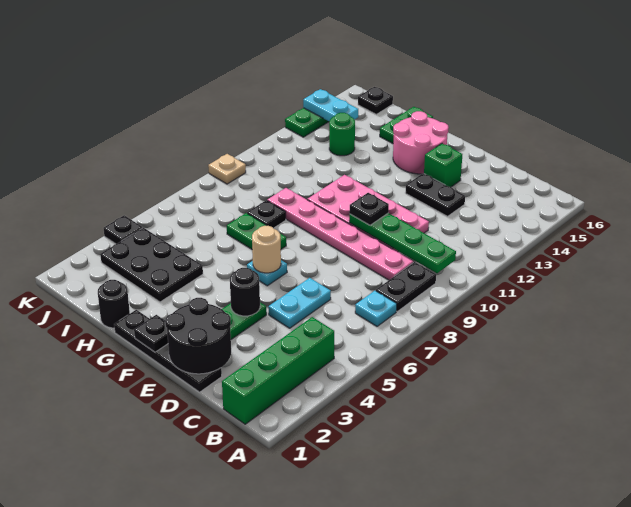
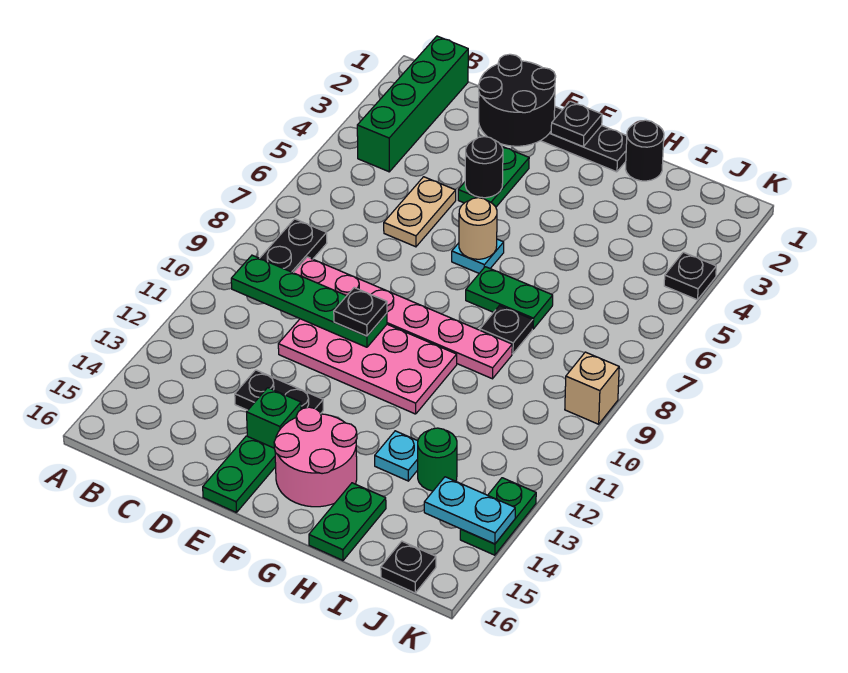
cyan plate B7 level 1 -> cyan plate H13 level 1
cyan plate D5:D6 level 1 -> tan plate D5:D6 level 1
none -> green plate E15:E16 level 1
black plate H3:J4 level 1 -> none
tan plate K9 level 1 -> tan brick K9 level 1

